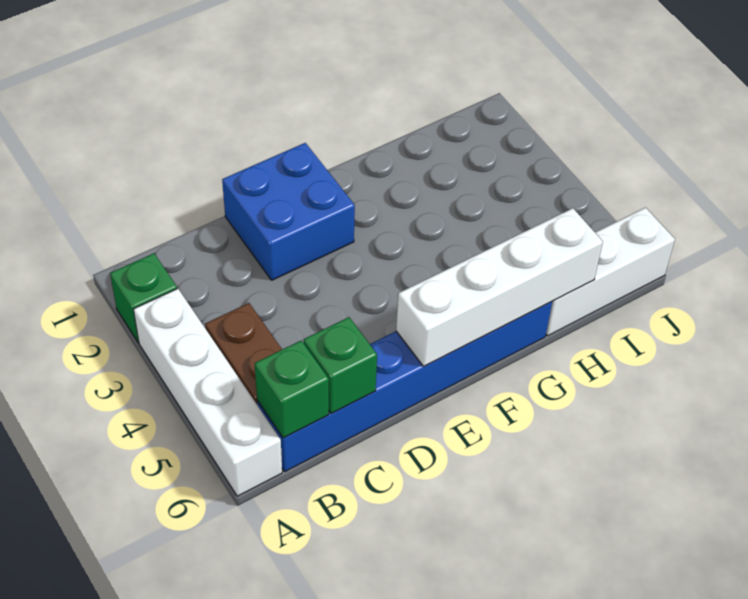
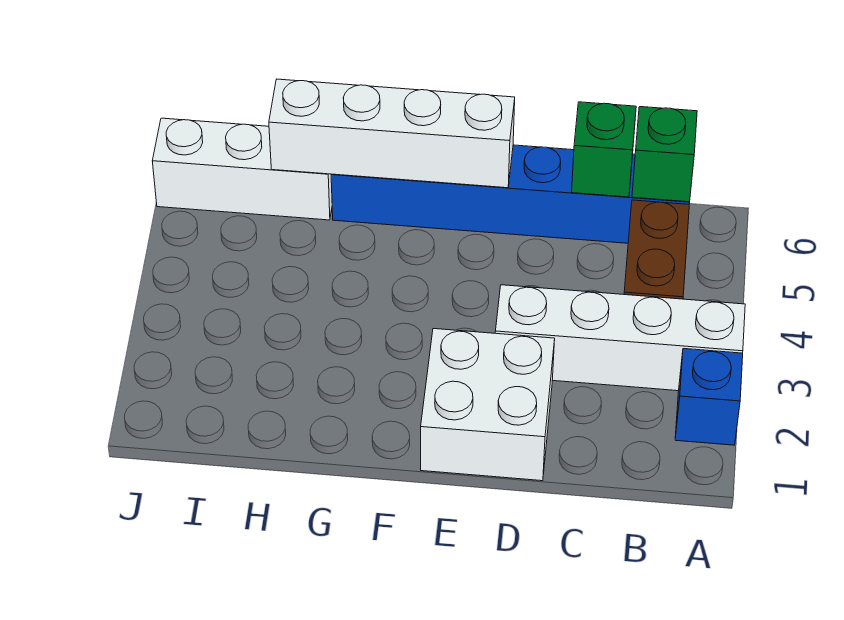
green brick A2 level 1 -> blue brick A2 level 1
white brick A3:A6 level 1 -> white brick A3:D3 level 1
blue brick D1:E2 level 1 -> white brick D1:E2 level 1

